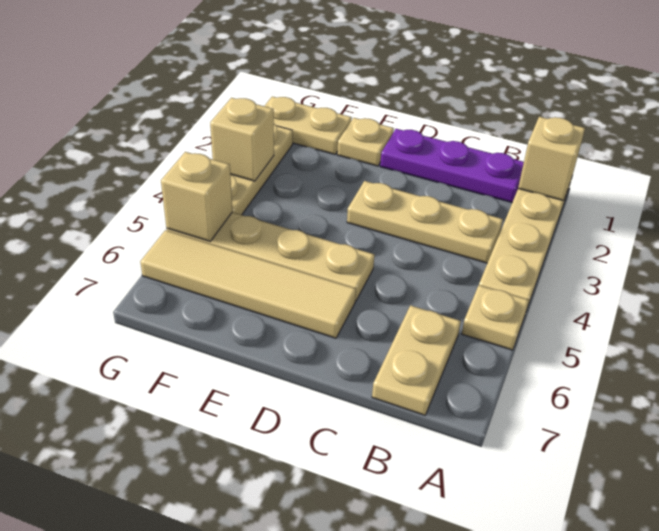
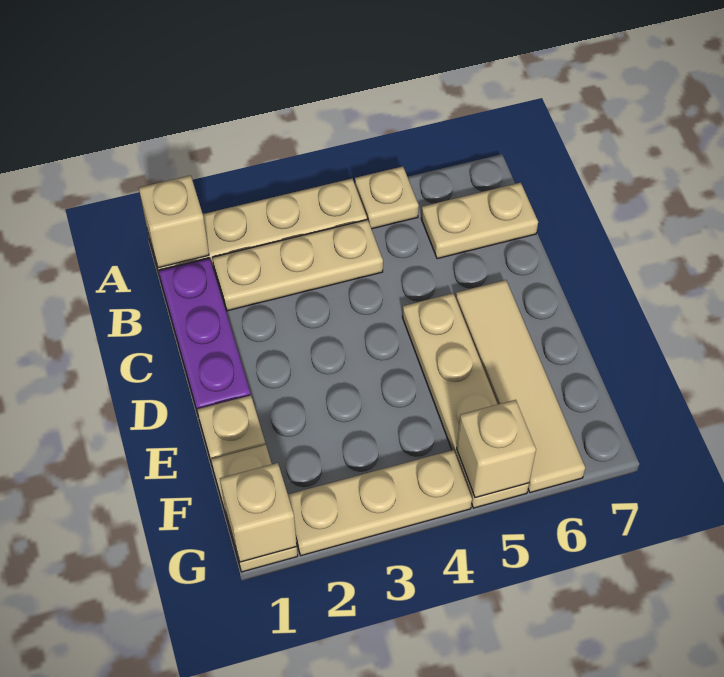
tan plate B3:D3 level 1 -> tan plate B2:B4 level 1
tan brick G3 level 2 -> tan brick G1 level 2

